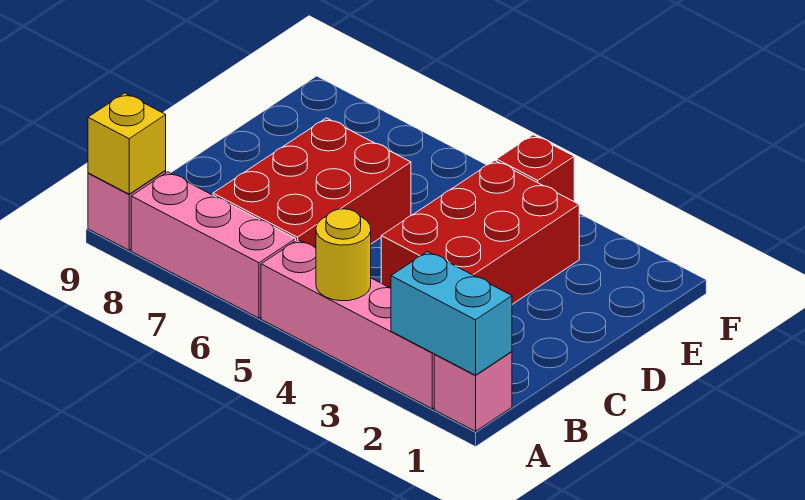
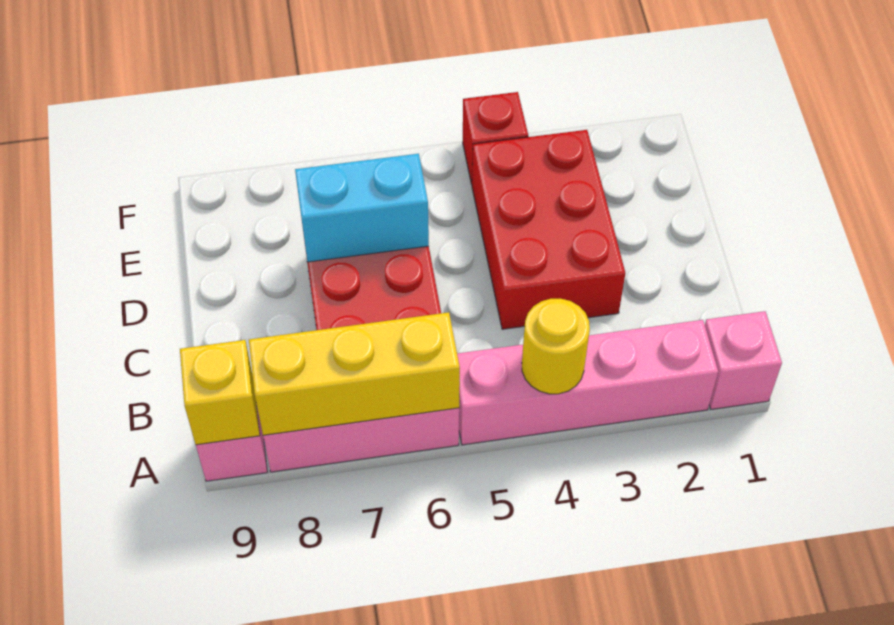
cyan brick A1:A2 level 2 -> cyan brick D6:D7 level 2
none -> yellow brick A6:A8 level 2

